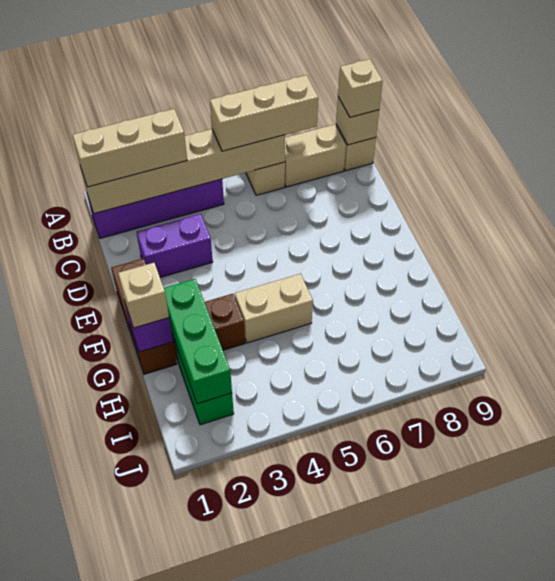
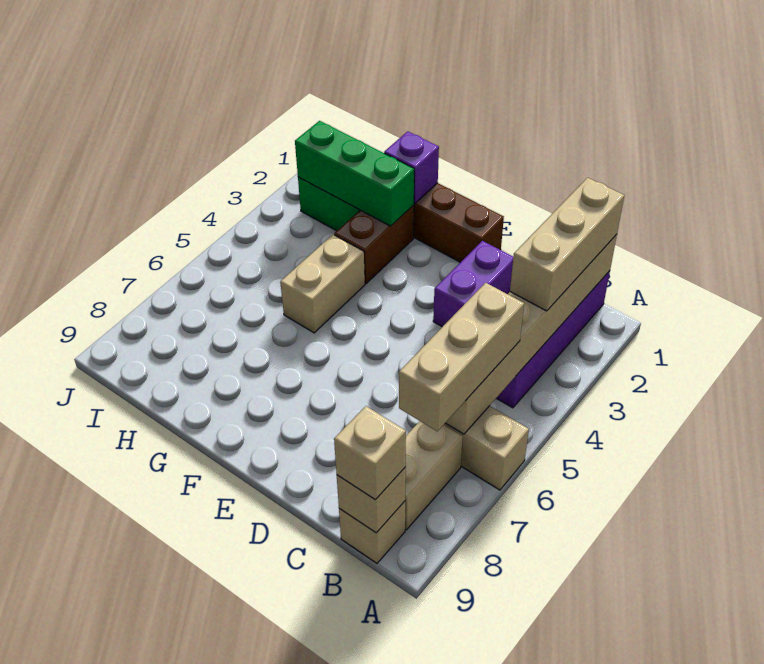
tan brick G1 level 3 -> none

